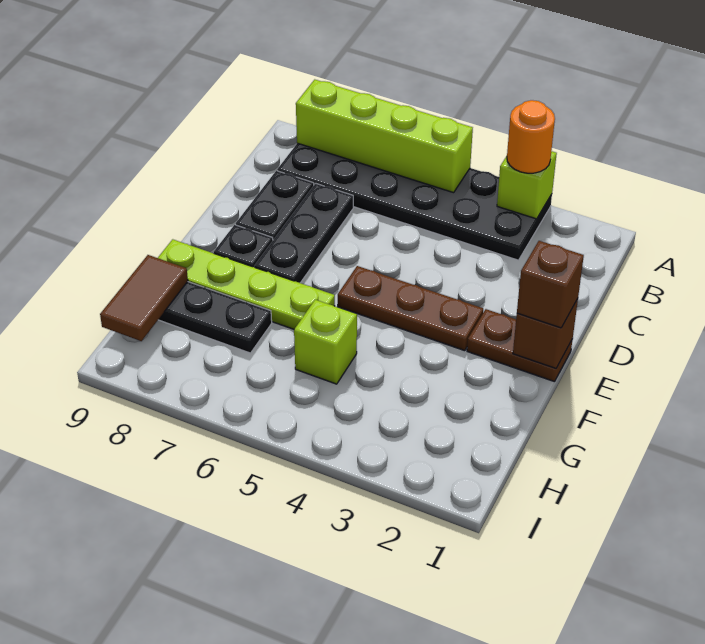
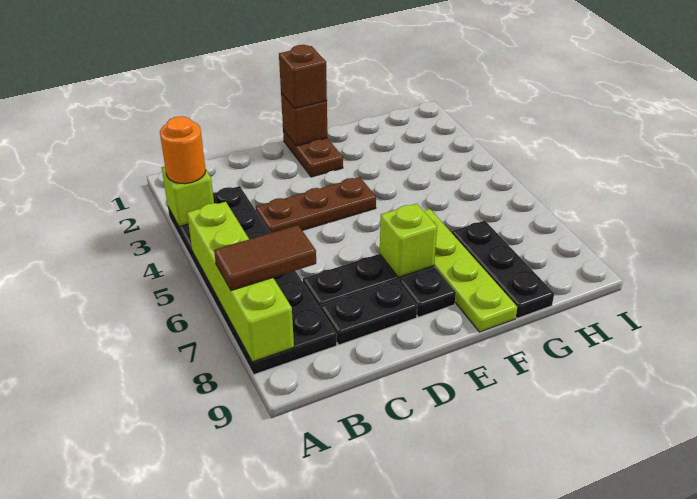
brown plate E3:E5 level 1 -> brown plate C4:E4 level 1
lime brick G5 level 1 -> lime brick E7 level 2
brown tile G9:H9 level 2 -> brown tile A7:B7 level 3

